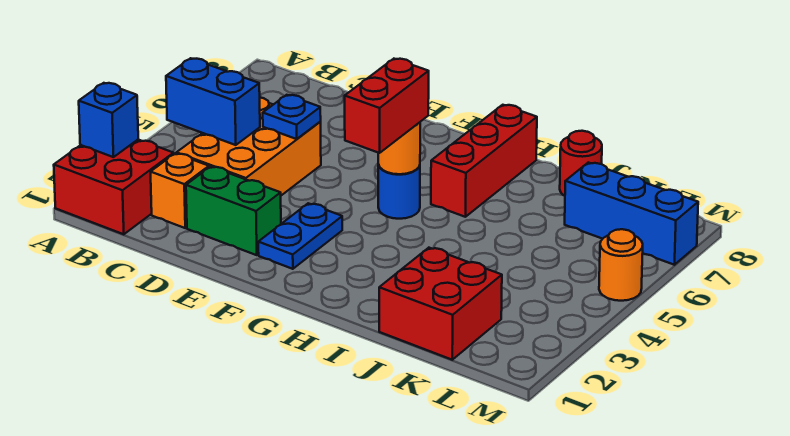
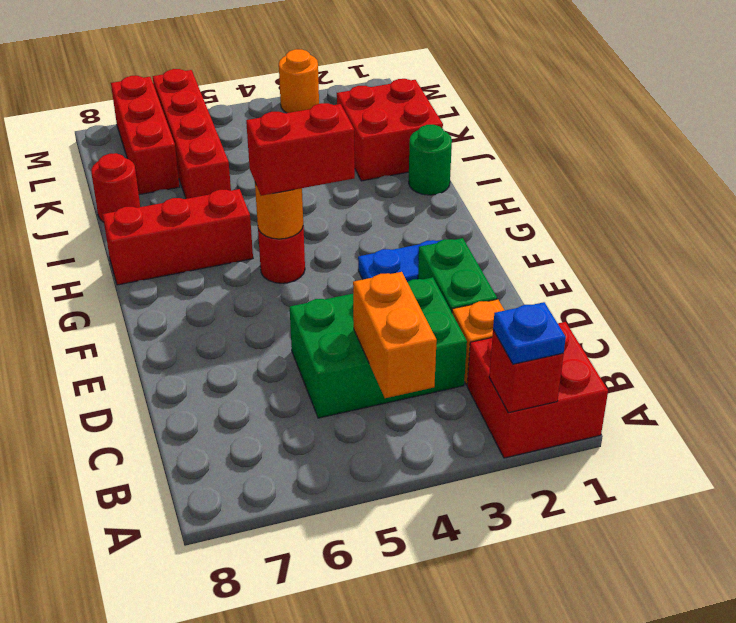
blue brick A2 level 2 -> red brick A2 level 2
blue brick B4:C4 level 2 -> orange brick B4:C4 level 2
orange brick C3:D5 level 1 -> green brick C3:D5 level 1
blue plate D5 level 2 -> blue plate A2 level 3
blue round brick G5 level 1 -> red round brick G5 level 1
none -> green round brick I1 level 1
none -> red brick J6:M6 level 1
blue brick K7:M7 level 1 -> red brick K7:M7 level 1
orange round brick M5 level 1 -> orange round brick M3 level 1

